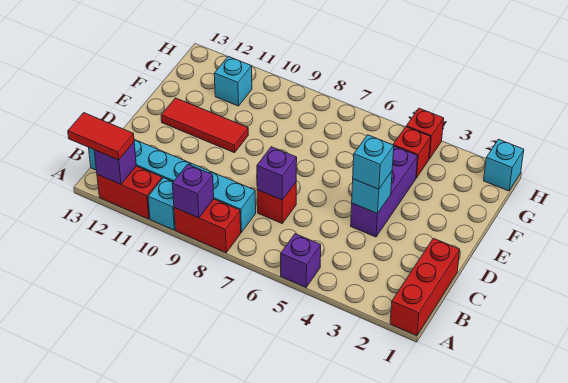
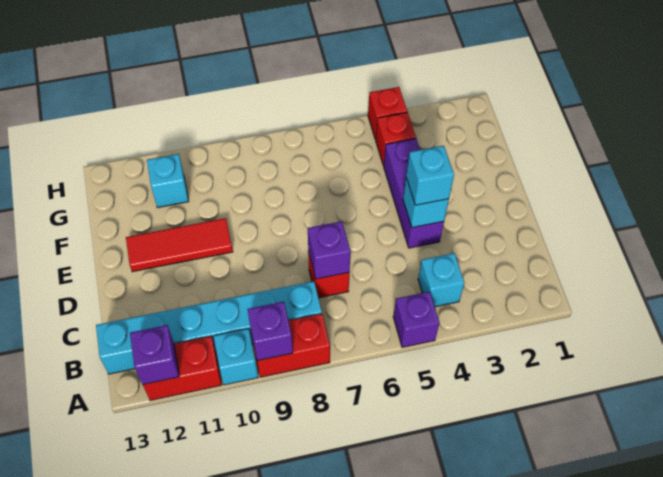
red brick A1:C1 level 1 -> none
red tile A12:A13 level 3 -> none
cyan brick H1 level 1 -> cyan brick B4 level 1

